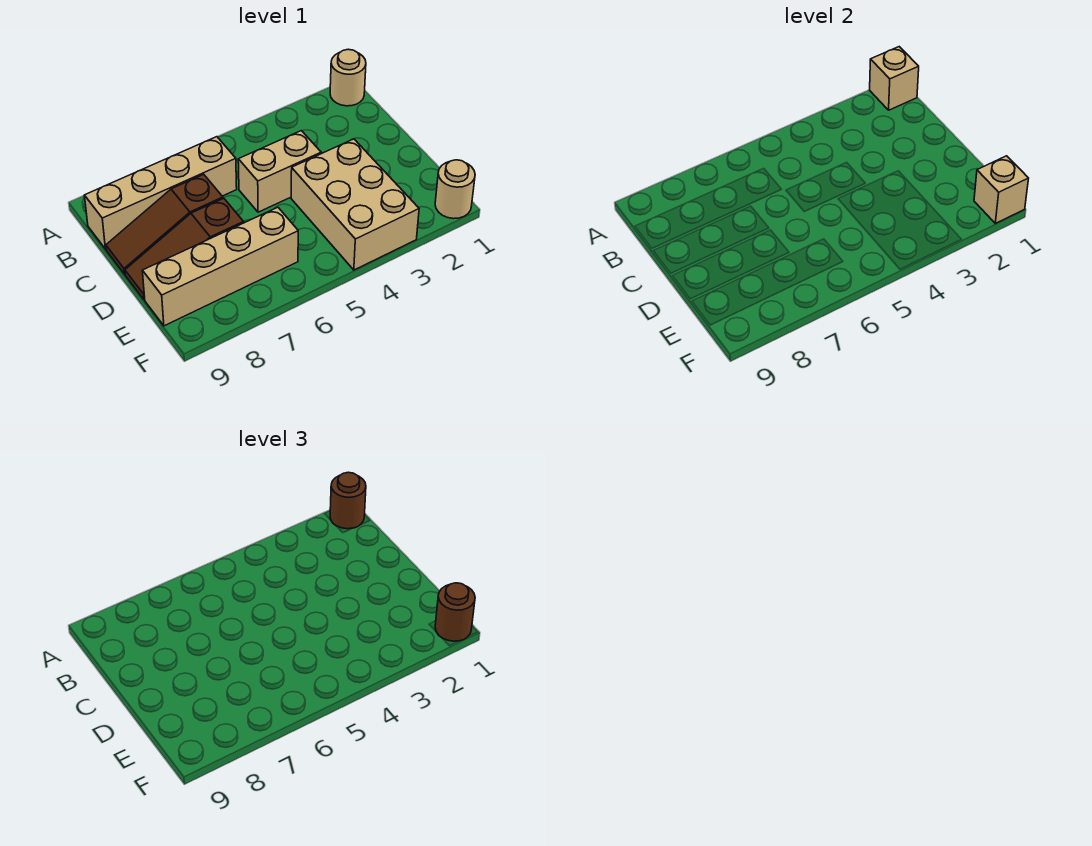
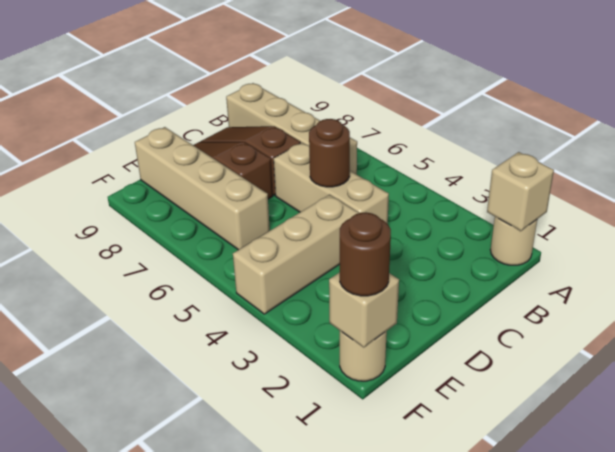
brown round brick A1 level 3 -> brown round brick C5 level 2
tan brick C4:C5 level 1 -> tan brick C4:C6 level 1
tan brick D3:F4 level 1 -> tan brick D4:F4 level 1

